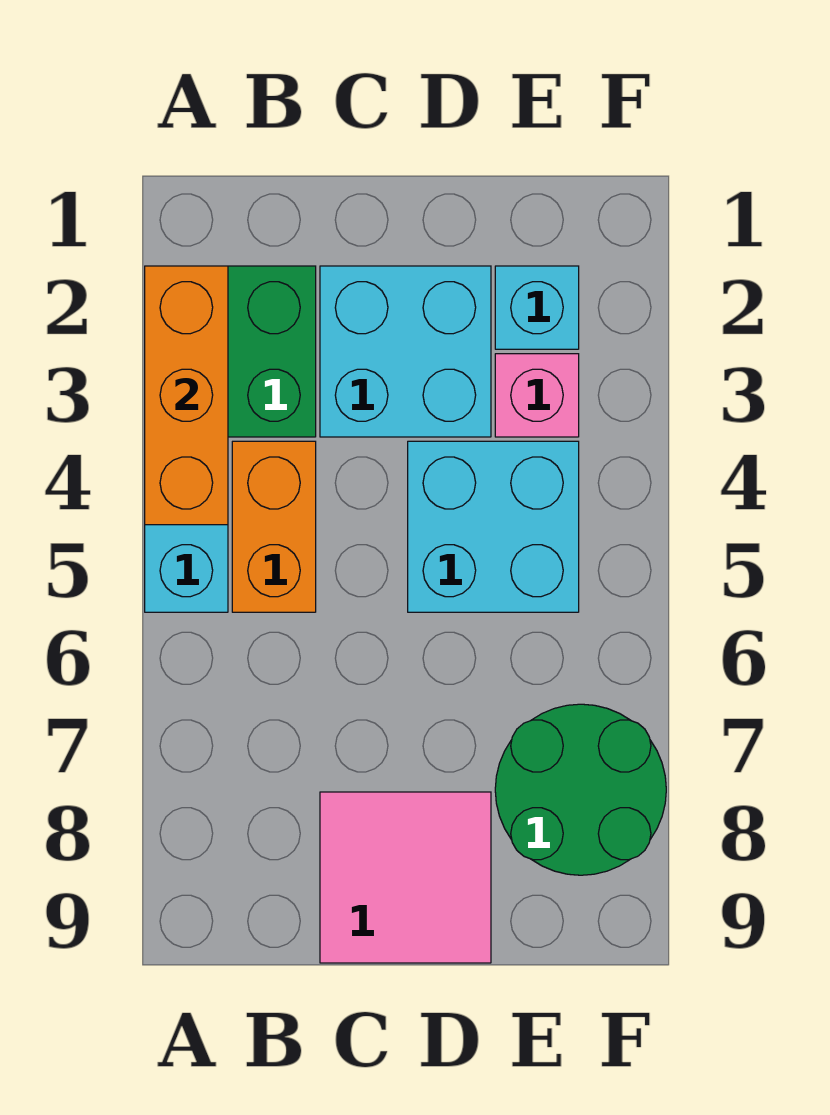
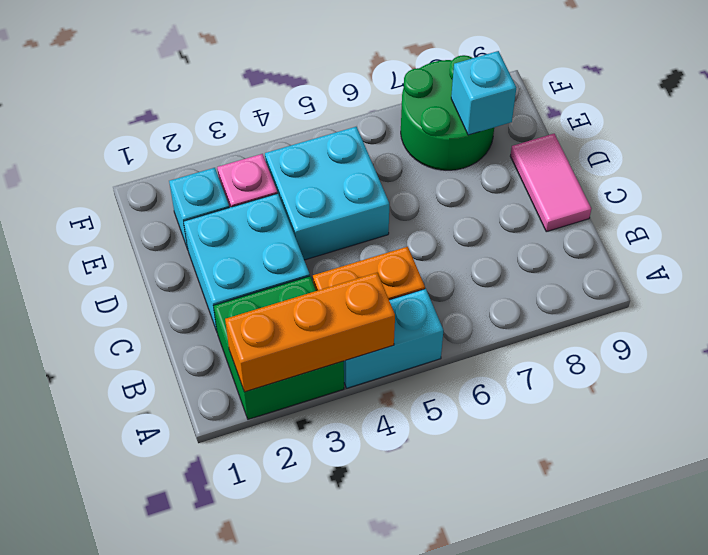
pink tile C8:D9 level 1 -> pink tile C9:D9 level 1
none -> cyan brick E8 level 2

